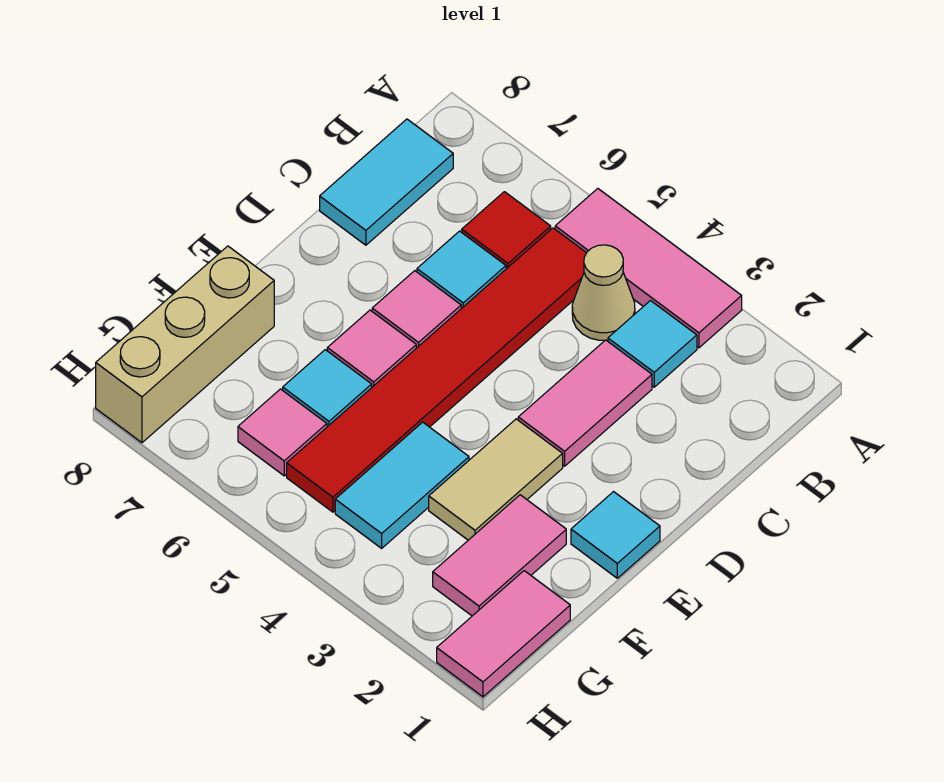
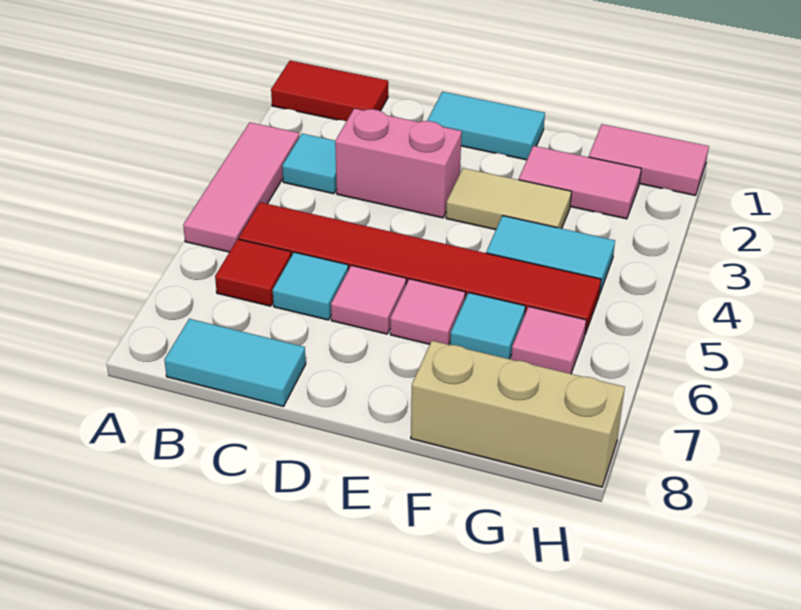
none -> red tile A1:B1 level 1
tan cone B4 level 1 -> none
pink tile C3:D3 level 1 -> pink brick C3:D3 level 1
cyan tile E1 level 1 -> cyan tile D1:E1 level 1

